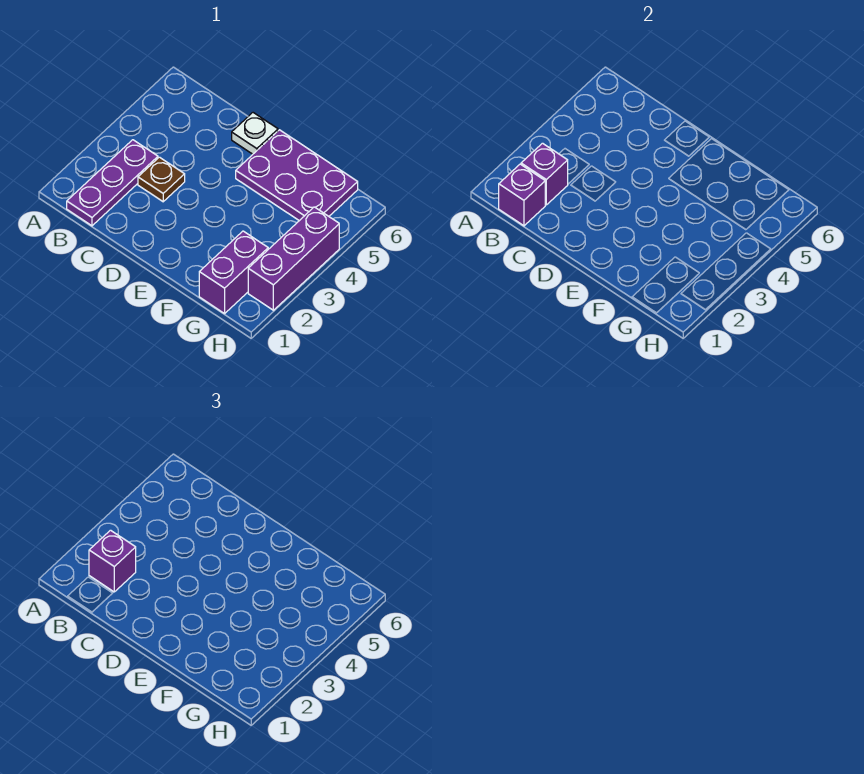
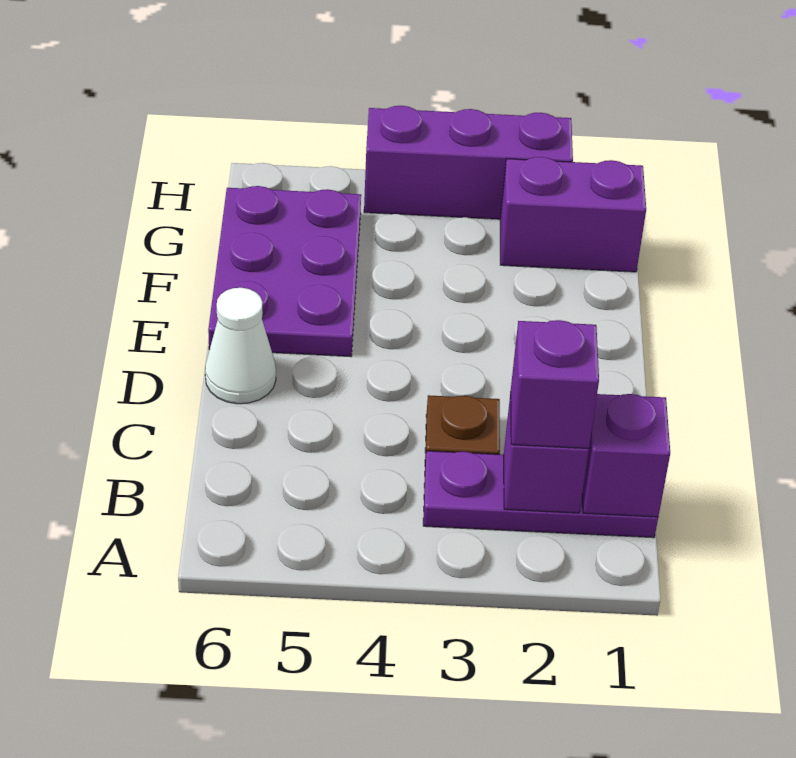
white plate D6 level 1 -> white cone D6 level 1

